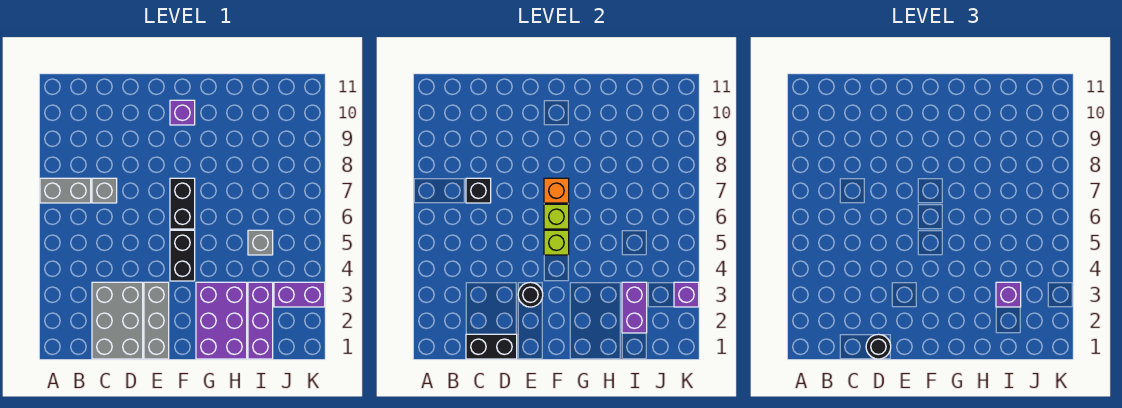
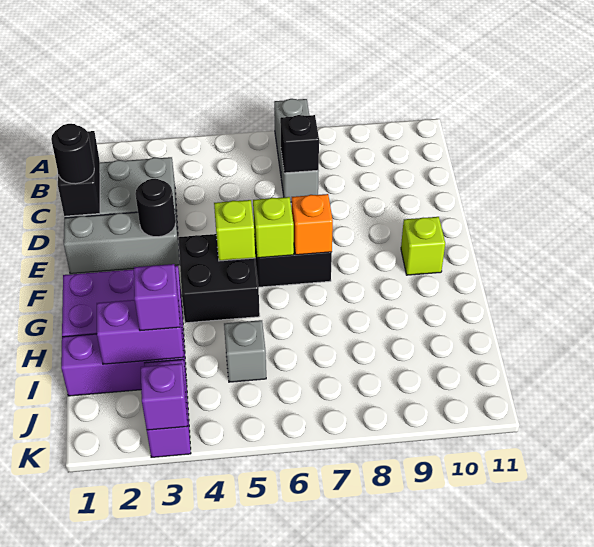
black brick F4:F5 level 1 -> black brick F4:G5 level 1
purple brick F10 level 1 -> lime brick F10 level 1

